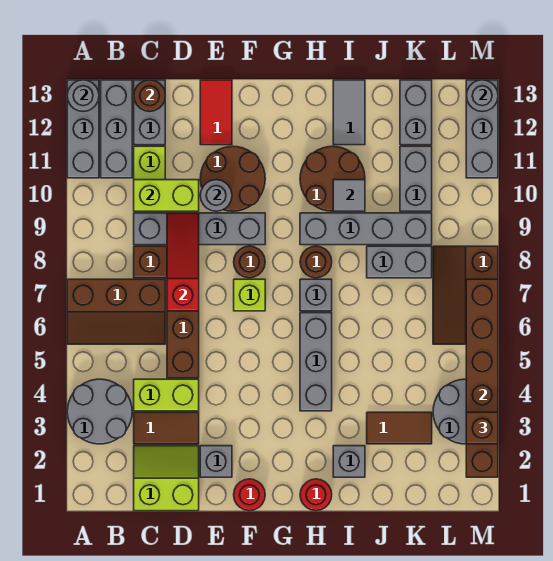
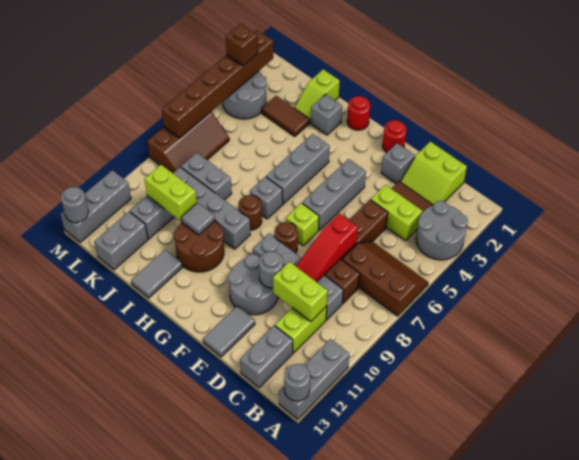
grey brick B11:B13 level 1 -> grey brick F4:F6 level 1
brown round brick C13 level 2 -> none
brown round brick E10:F11 level 1 -> grey round brick E10:F11 level 1
red tile E12:E13 level 1 -> grey tile E12:E13 level 1
none -> lime slope J1:J2 level 1 top 1
none -> lime brick J10:K10 level 2

